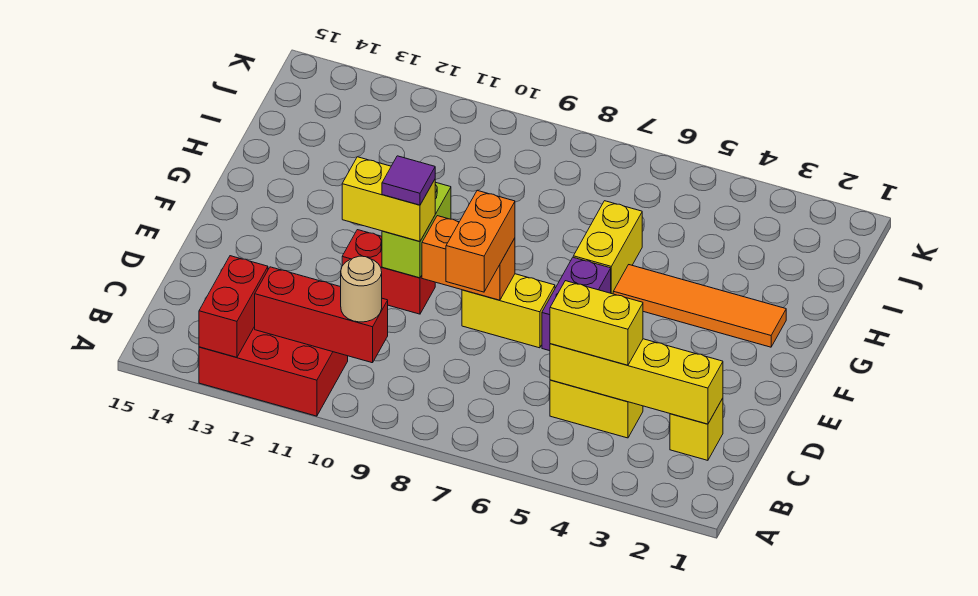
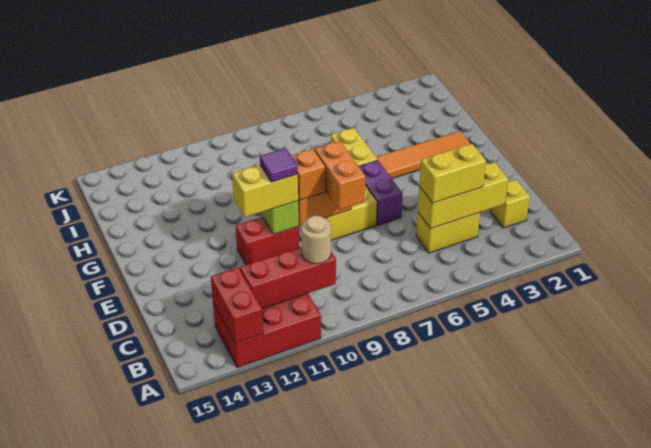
yellow brick C2:C5 level 2 -> yellow brick C3:C5 level 2
none -> orange brick E9 level 3

